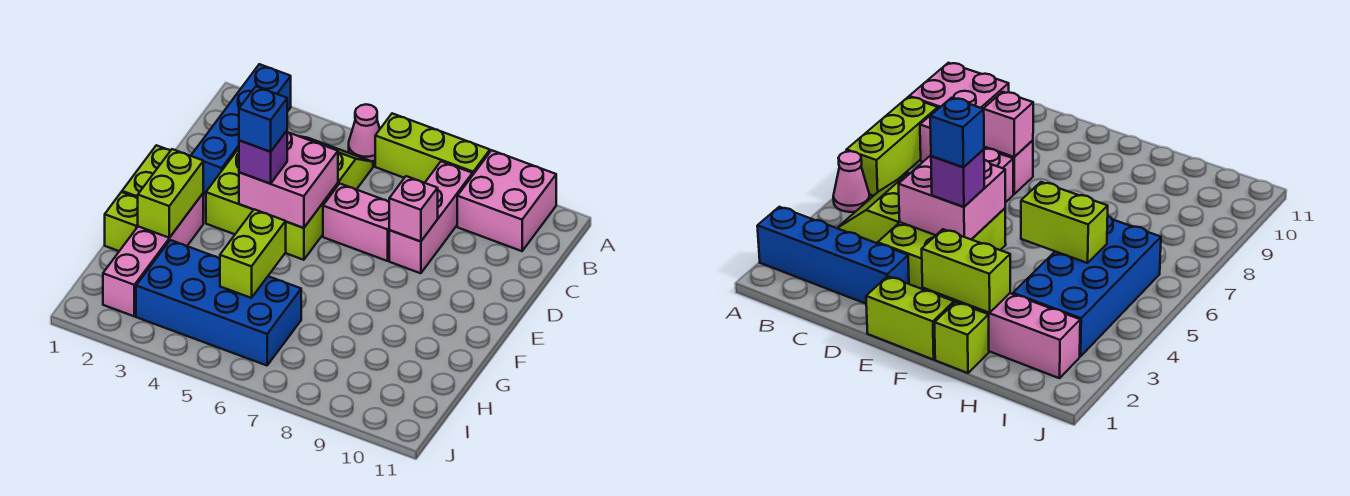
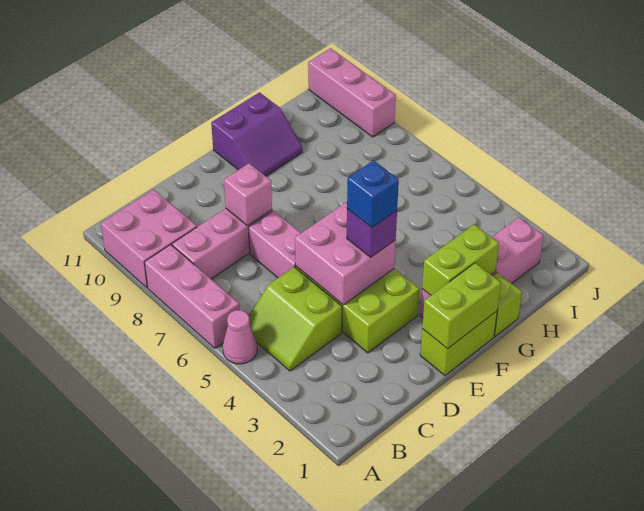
blue brick A2:D2 level 1 -> none
lime brick A6:A8 level 1 -> pink brick A6:A8 level 1
none -> purple slope F10:G11 level 1 top 11
lime brick G5:H5 level 2 -> lime brick E1:F1 level 2
blue brick H3:I6 level 1 -> none
none -> pink brick J9:J11 level 1

